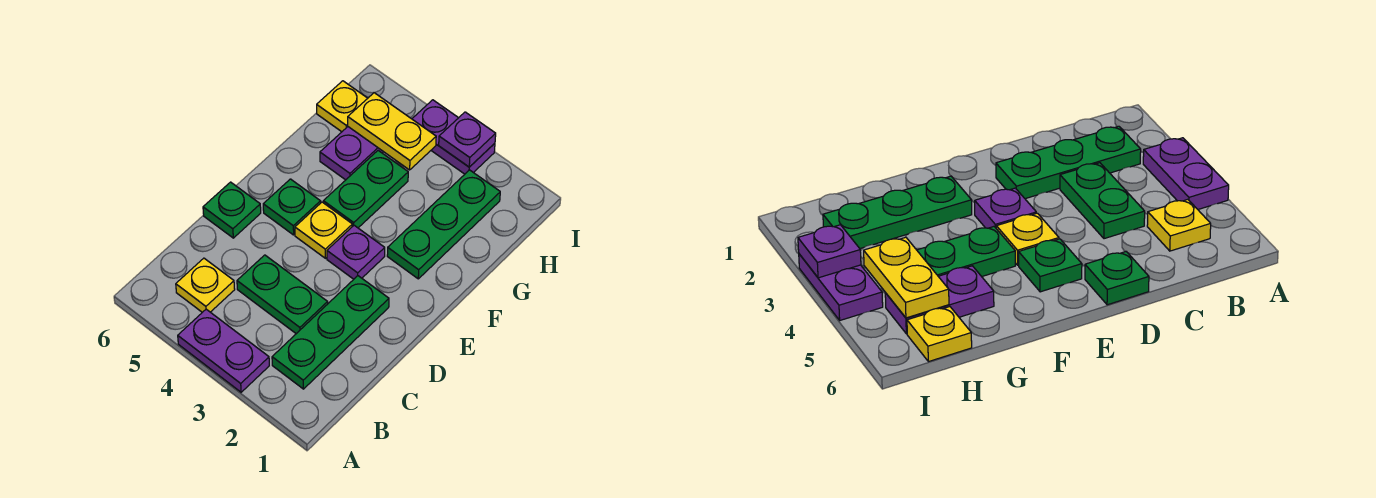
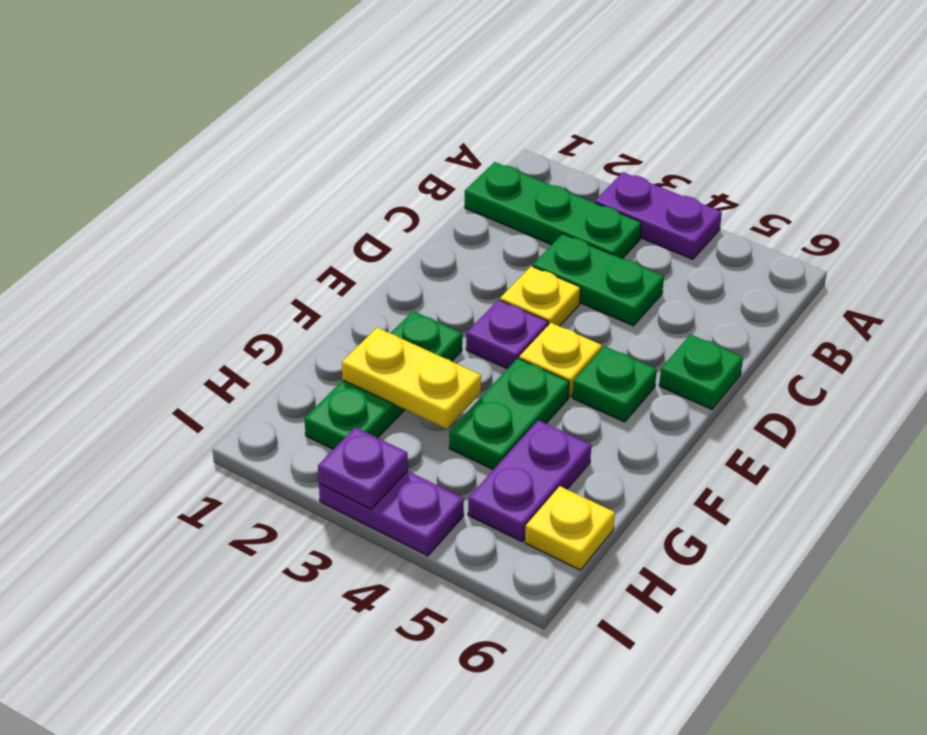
green plate B2:D2 level 1 -> green plate B1:B3 level 1
yellow plate B5 level 1 -> yellow plate D3 level 1
yellow plate H4:H5 level 2 -> yellow plate G2:G3 level 2

